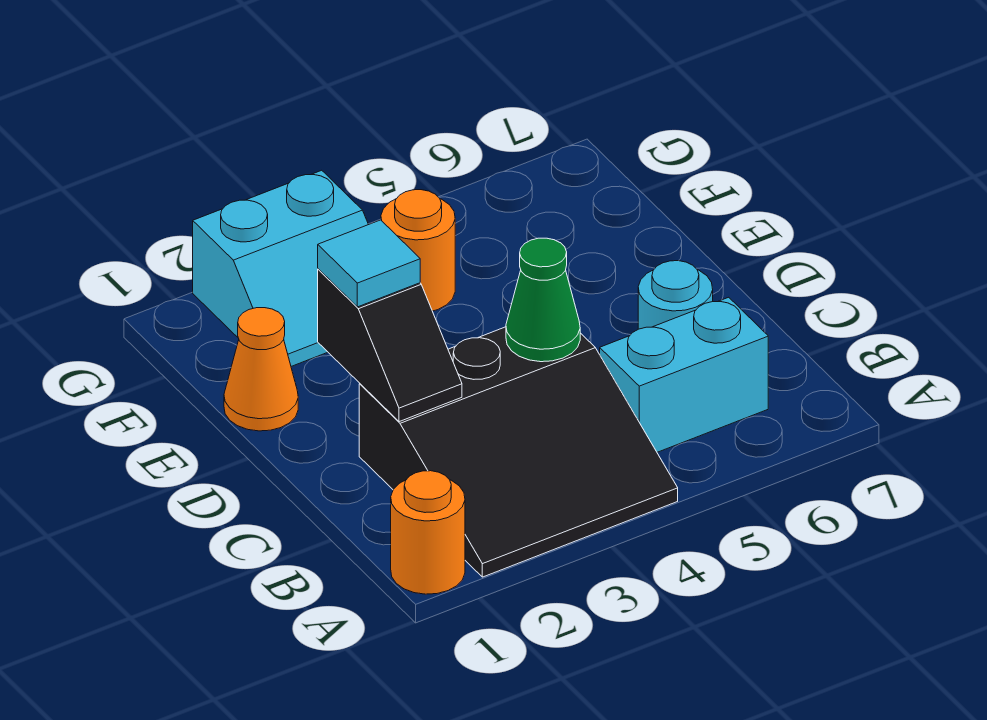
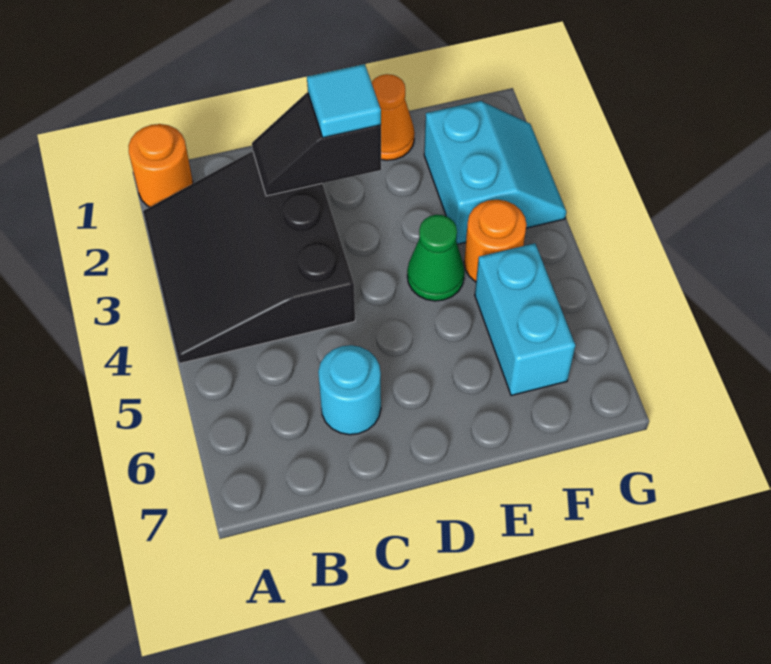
cyan brick B5:B6 level 1 -> cyan brick F5:F6 level 1
green cone C4 level 2 -> green cone E4 level 1
cyan slope F2:G3 level 1 top G -> cyan slope F2:G3 level 1 top F

